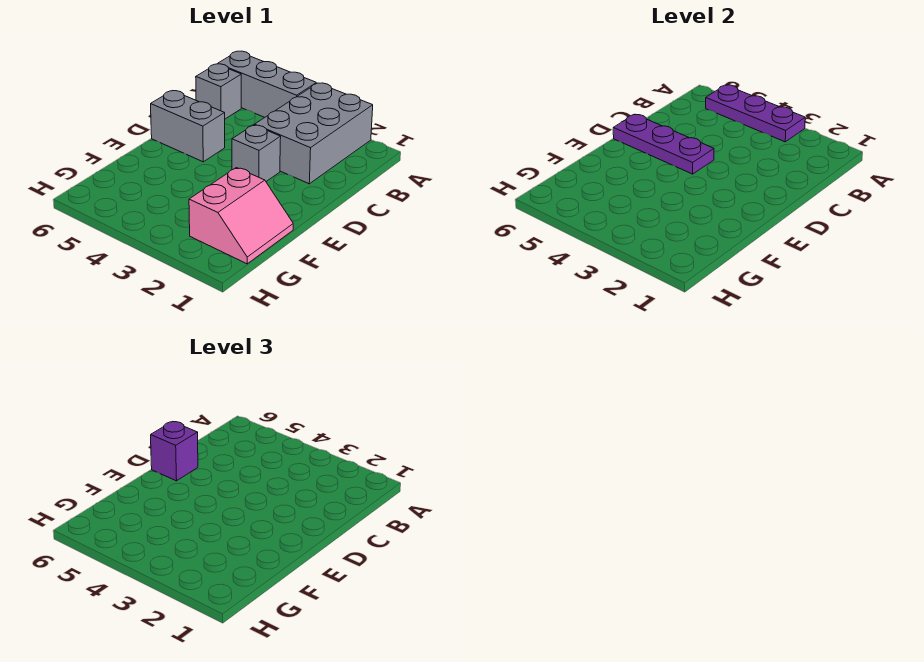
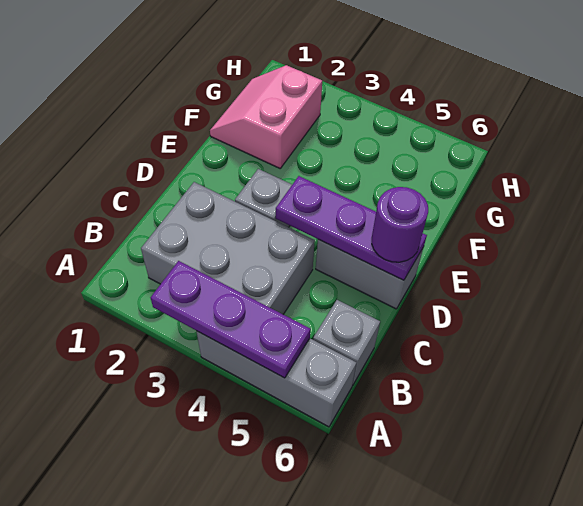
grey brick A2:C3 level 1 -> grey brick B2:C4 level 1
purple brick D6 level 3 -> purple round brick D6 level 3

